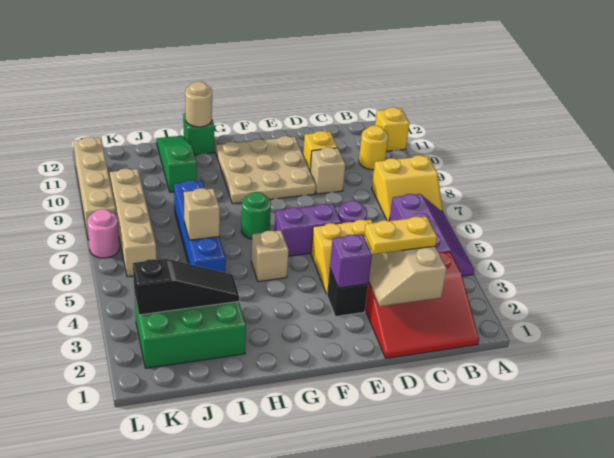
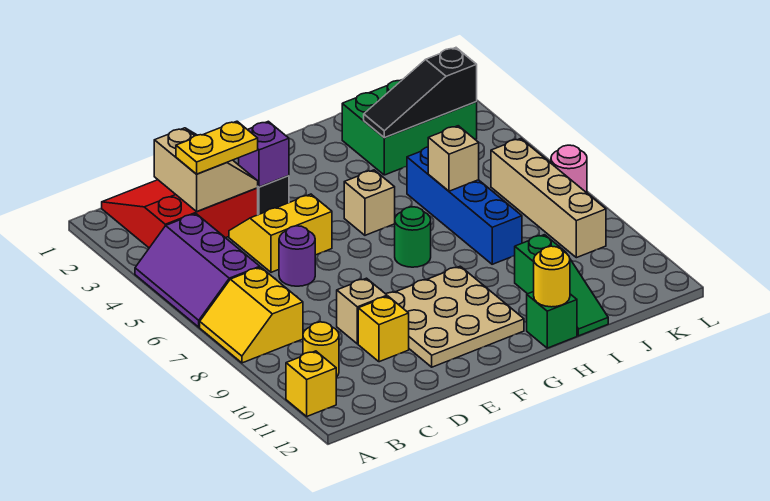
yellow slope A7:B8 level 1 top 8 -> yellow slope A7:B8 level 1 top B
purple brick E6:F6 level 1 -> none
tan round brick H12 level 2 -> yellow round brick H12 level 2
tan brick L8:L11 level 1 -> none

